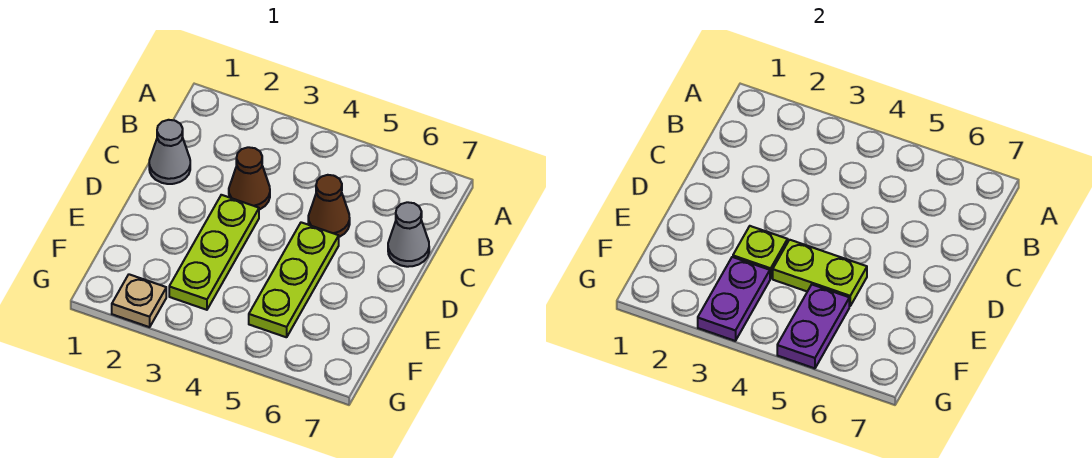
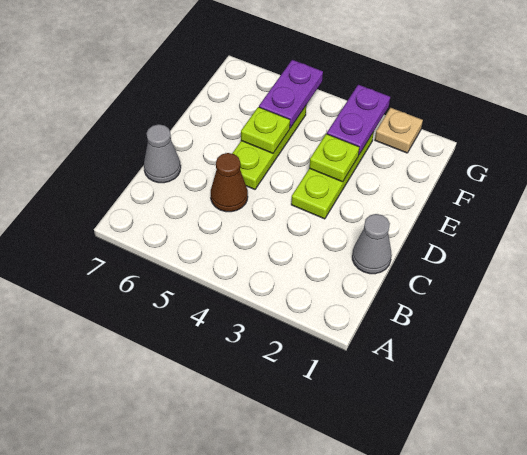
brown cone C3 level 1 -> none
lime plate E4:E5 level 2 -> lime plate E5 level 2

